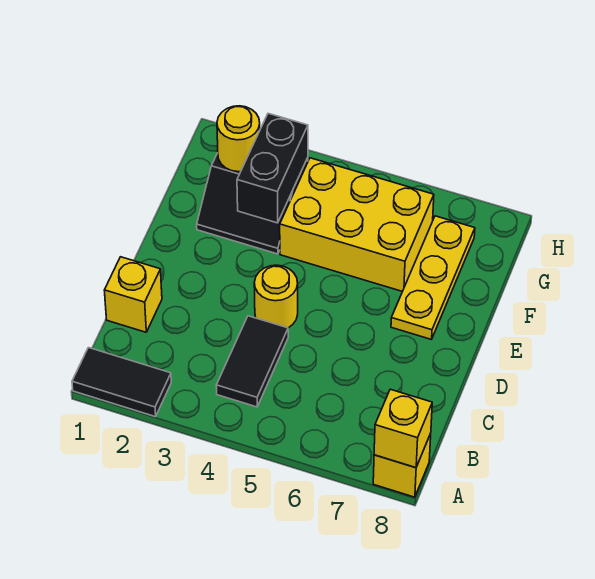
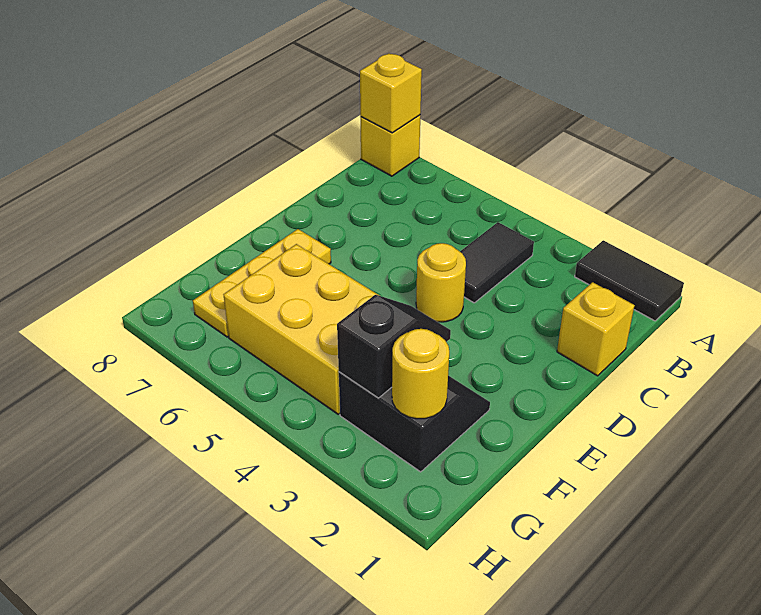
black brick F3:G3 level 2 -> black slope F3:G3 level 2 top G

